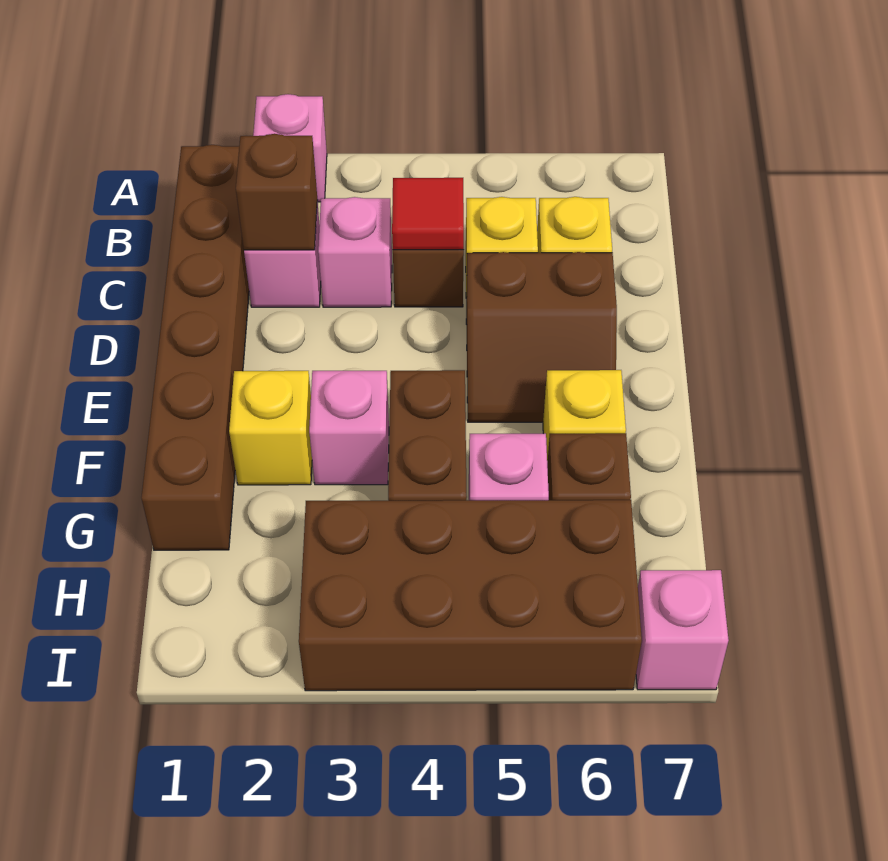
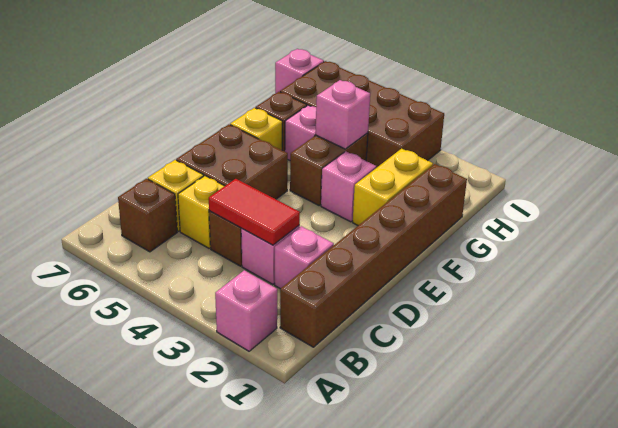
brown brick C2 level 2 -> brown brick B6 level 1
red tile C4 level 2 -> red tile C3:C4 level 2
brown slope D5:E6 level 1 top D -> brown brick D5:E6 level 1
yellow brick F2 level 1 -> yellow brick F2:G2 level 1
none -> pink brick G4 level 2

